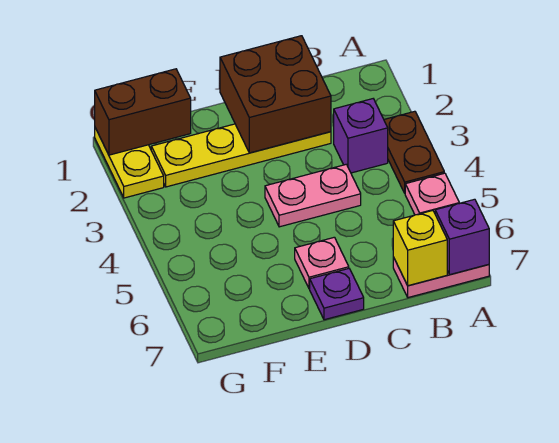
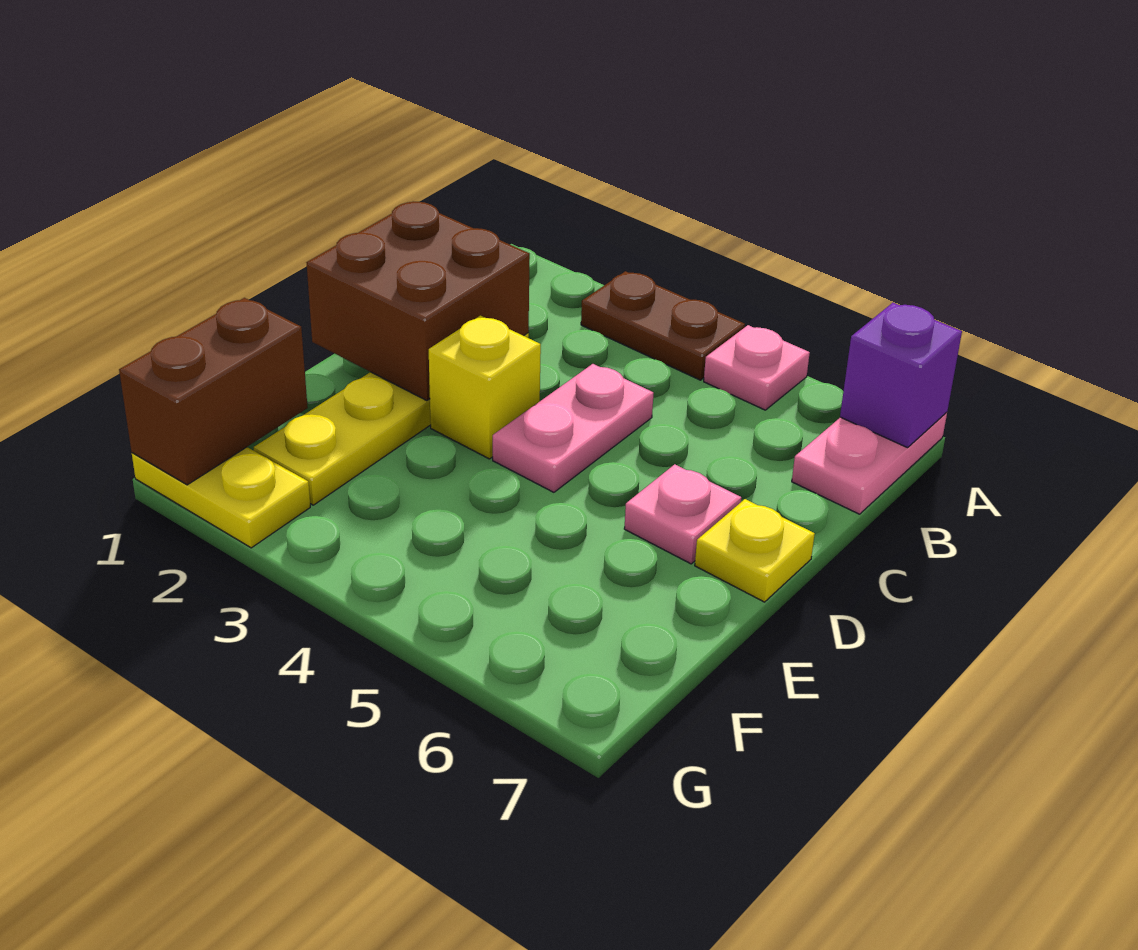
purple brick B3 level 1 -> none
yellow brick B7 level 2 -> yellow brick D3 level 1
purple plate D7 level 1 -> yellow plate D7 level 1

